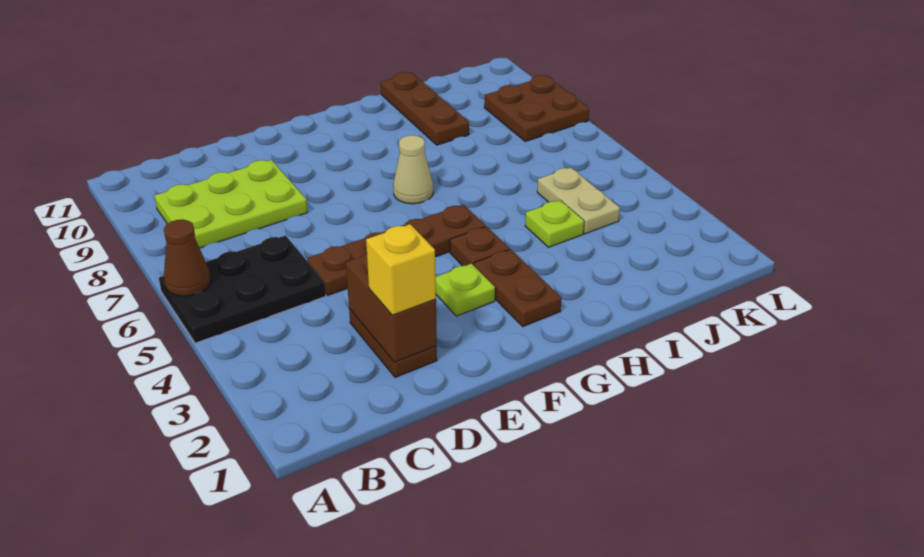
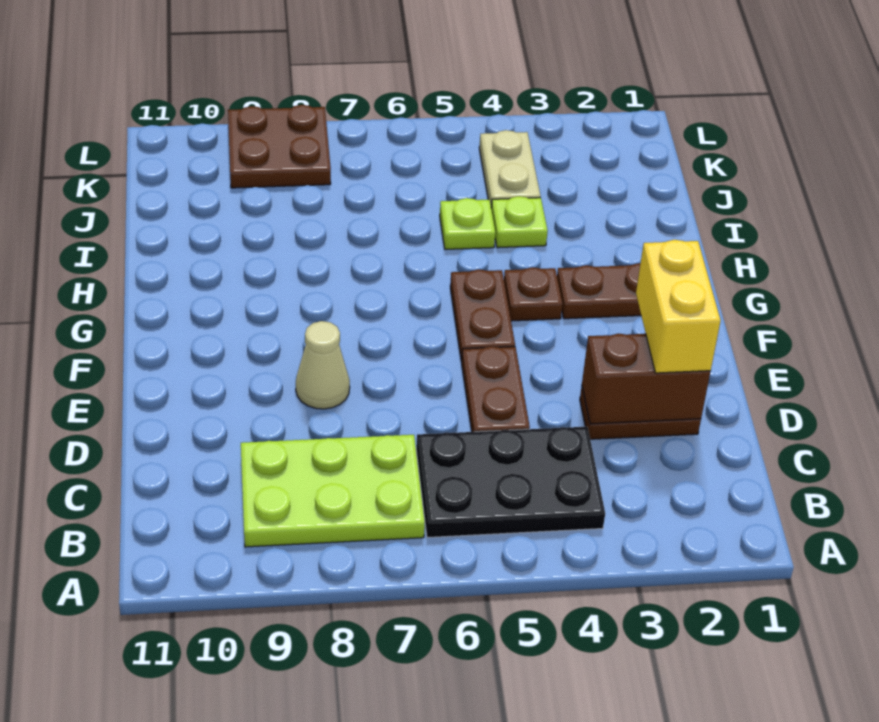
black plate A5:C6 level 1 -> black plate B4:C6 level 1
brown cone A6 level 2 -> none
lime plate B8:D9 level 1 -> lime plate B7:C9 level 1
yellow brick D2 level 3 -> yellow brick D2:E2 level 3
lime plate F3 level 1 -> lime plate I5 level 1
tan cone G7 level 1 -> tan cone E8 level 1
brown plate I9:I11 level 1 -> none
tan plate J4:J5 level 1 -> tan plate J4:K4 level 1

